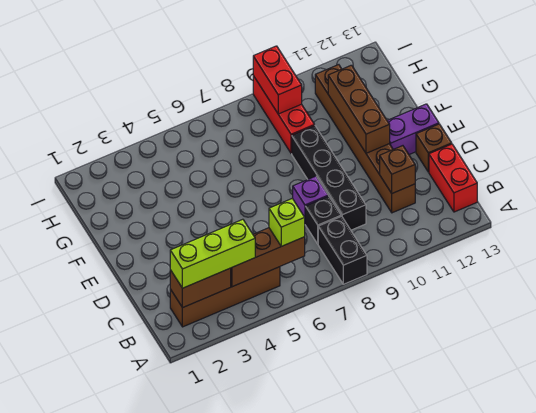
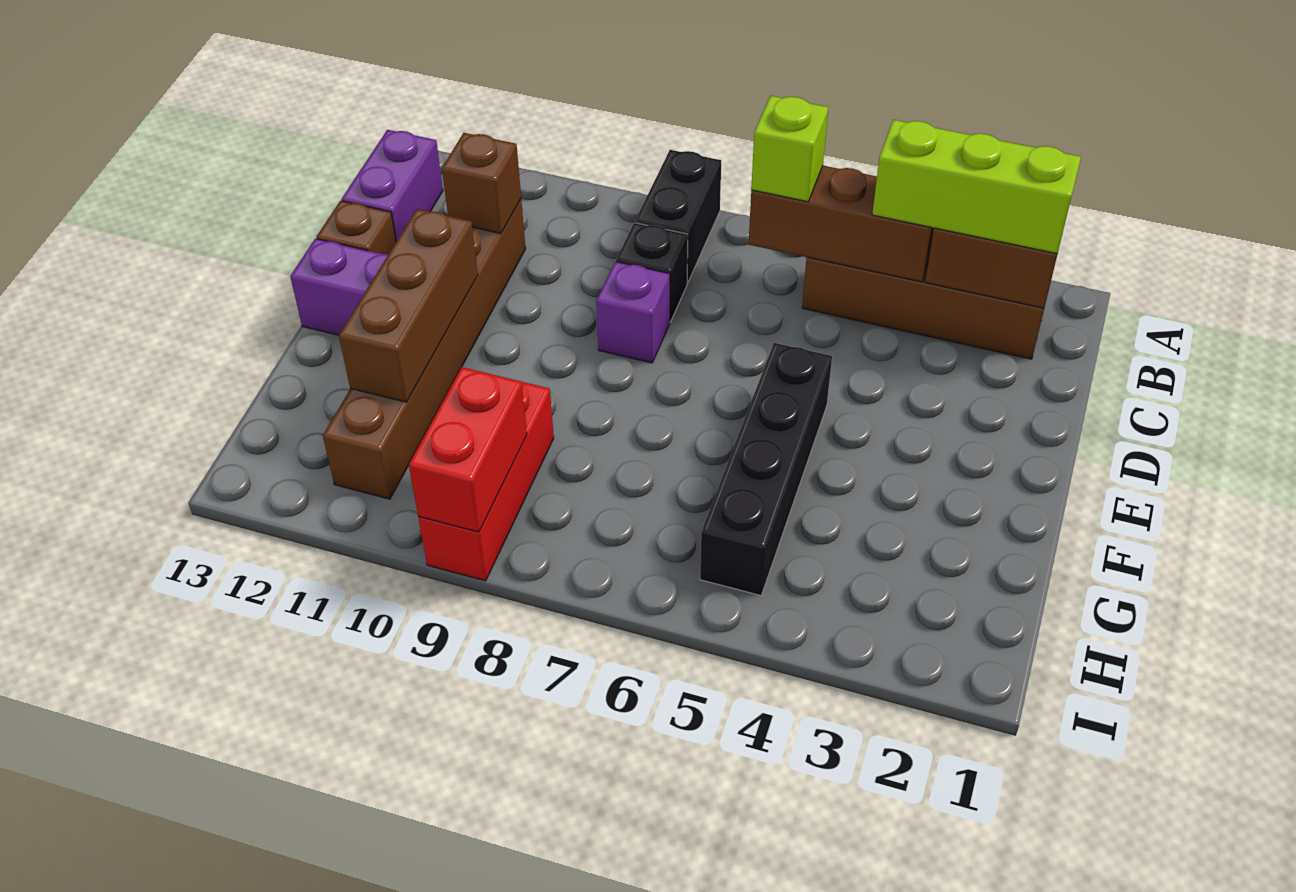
red brick B13:C13 level 1 -> purple brick B13:C13 level 1
black brick C9:F9 level 1 -> black brick E5:H5 level 1

